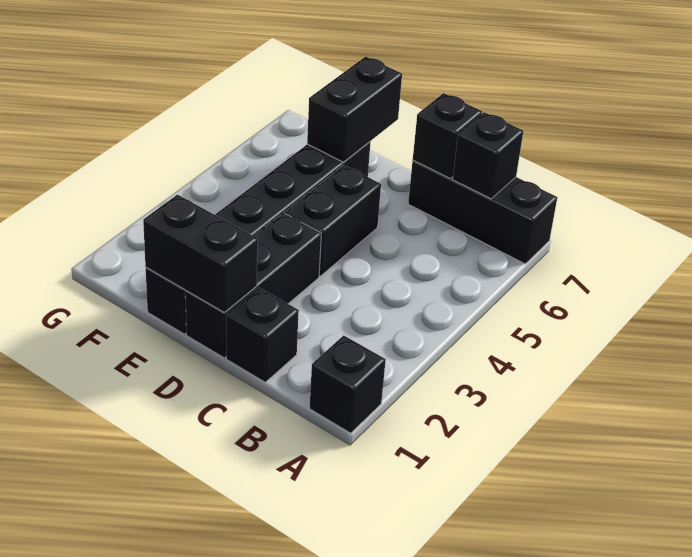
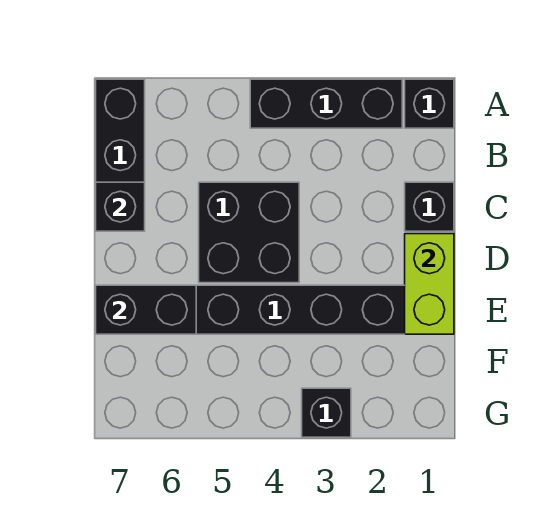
black brick B7 level 2 -> black brick G3 level 1
black brick D1:D3 level 1 -> black brick A2:A4 level 1
black brick D1:E1 level 2 -> lime brick D1:E1 level 2
black brick D4:D5 level 1 -> black brick C4:D5 level 1

